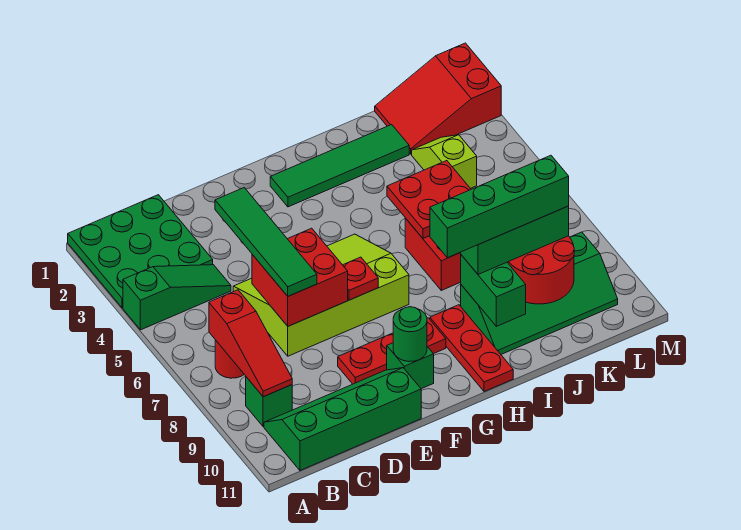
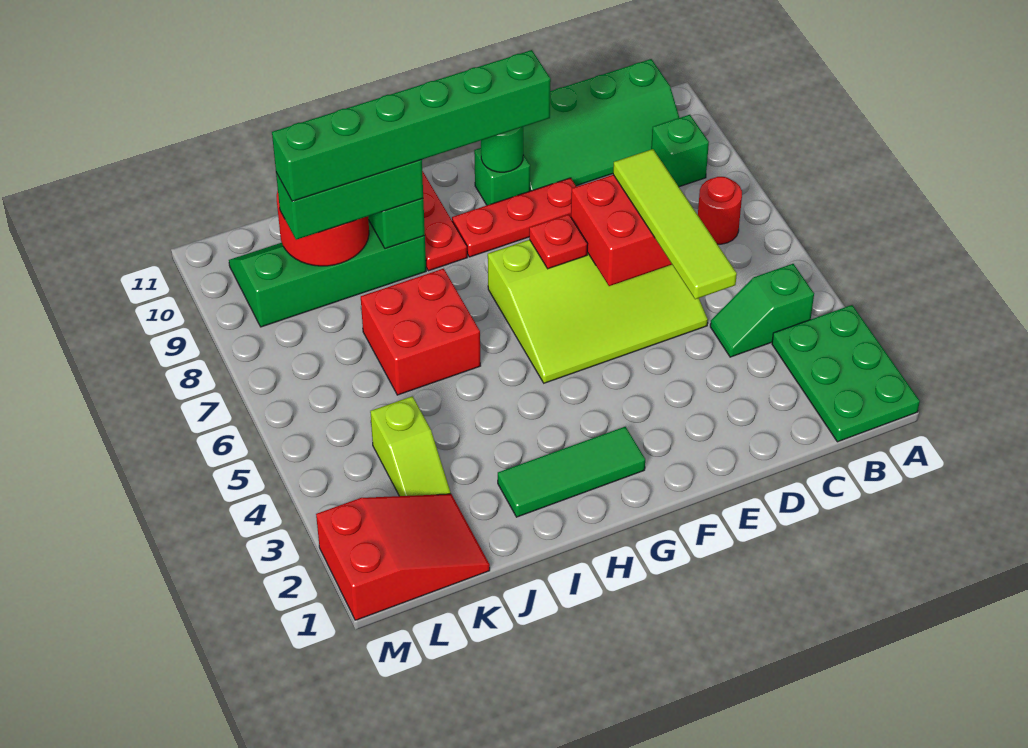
green plate A1:C3 level 1 -> green plate A1:B3 level 1
green slope A4:C4 level 1 top A -> green slope B4:C4 level 1 top B
red slope B7:B9 level 2 top 7 -> none
green tile D4:D7 level 3 -> lime tile D4:D7 level 3
green tile G2:J2 level 1 -> green tile G2:I2 level 1
green brick H9:K9 level 4 -> green brick F9:K9 level 4
red plate I5:J6 level 2 -> none

